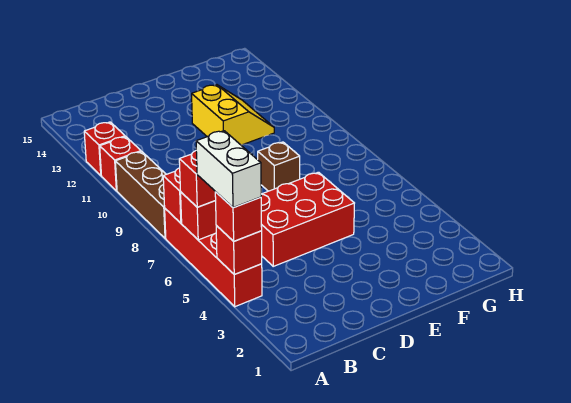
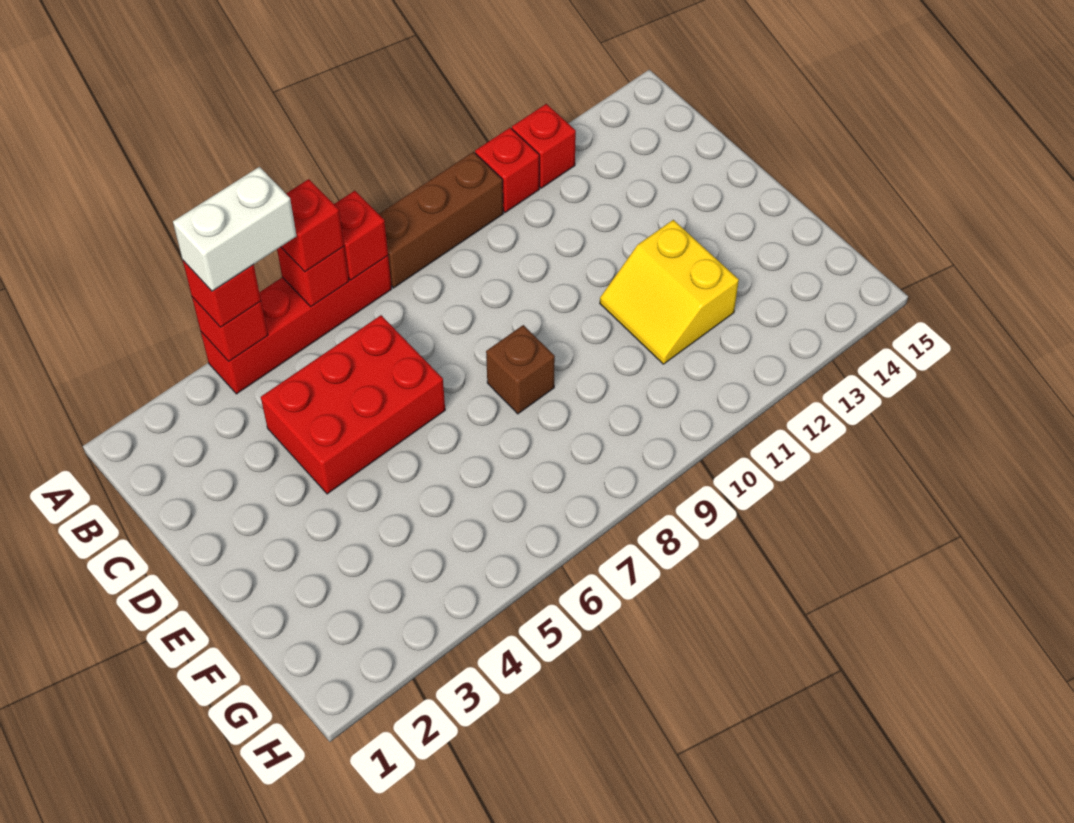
red brick C5:E6 level 1 -> red brick C4:D6 level 1
yellow slope E11:F12 level 1 top E -> yellow slope E11:F12 level 1 top 12

